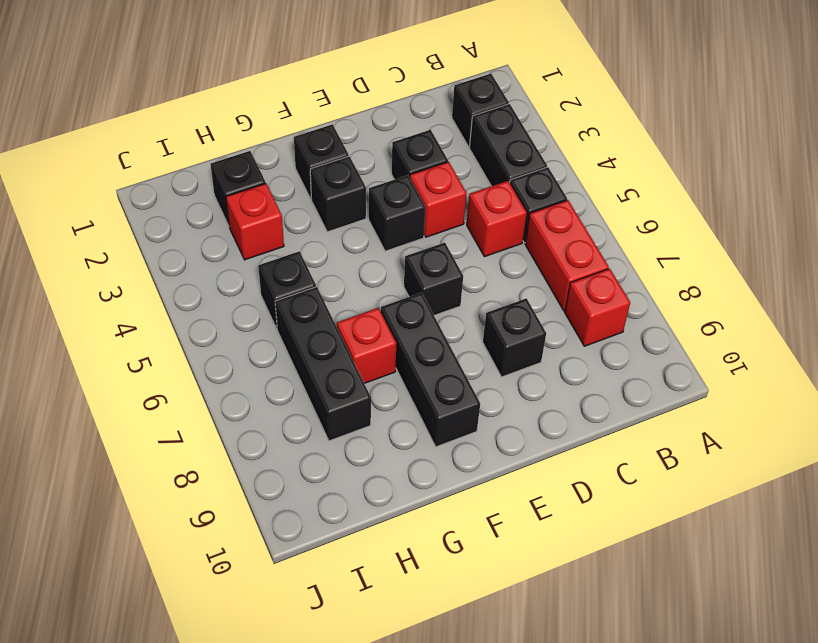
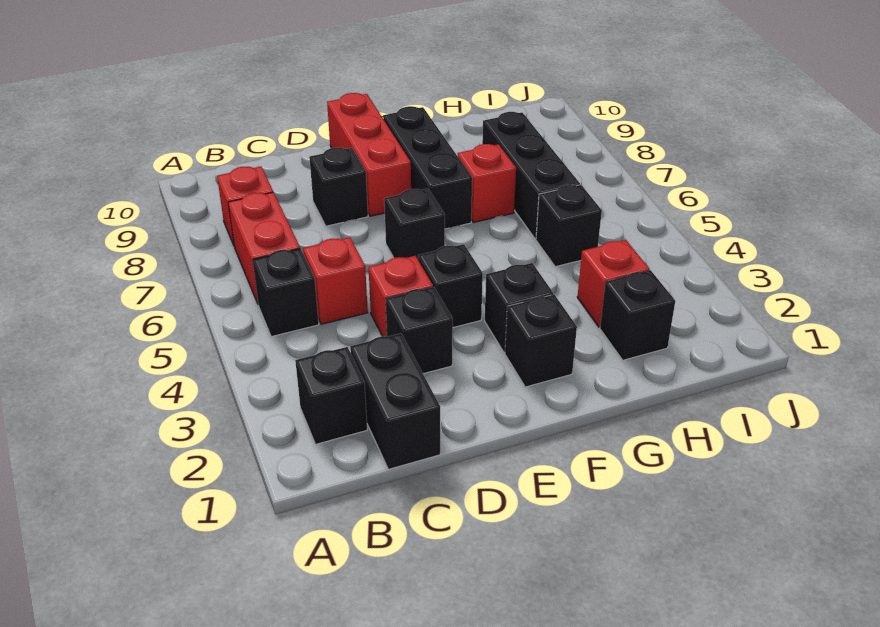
black brick B3:B4 level 1 -> black brick C1:C2 level 1
none -> red brick E8:E10 level 1

